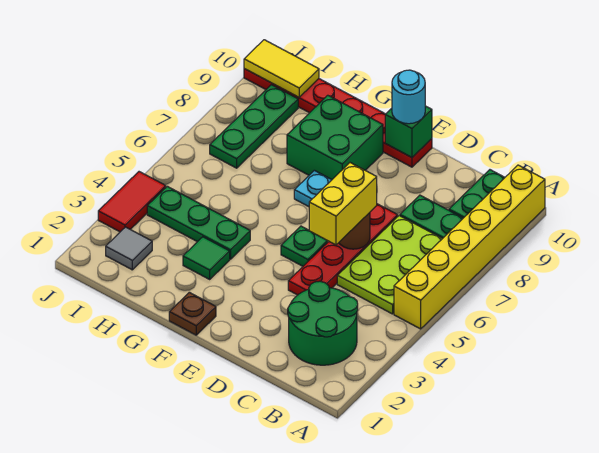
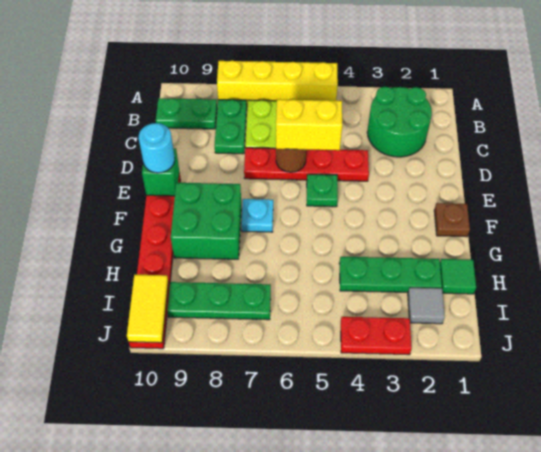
yellow brick A5:A10 level 1 -> yellow brick A5:A8 level 1
green tile G3 level 1 -> green tile H1 level 1
green plate G4:I4 level 1 -> green plate H2:H4 level 1
red tile J3:J4 level 1 -> red plate J3:J4 level 1

